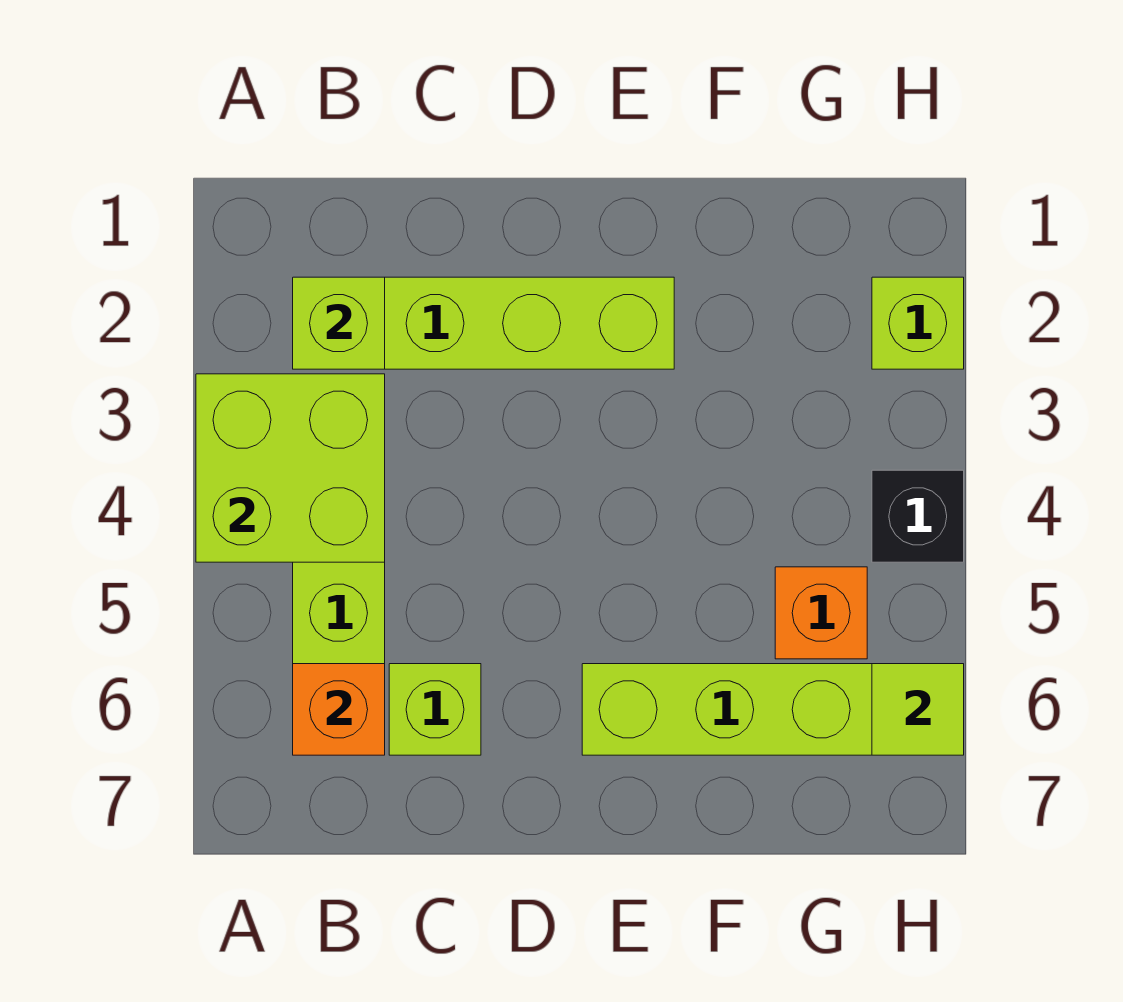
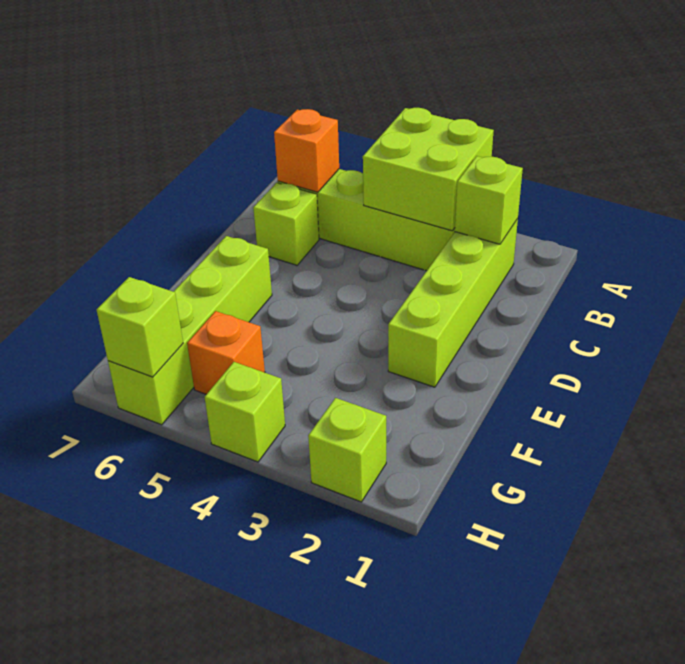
black brick H4 level 1 -> lime brick H4 level 1
lime tile H6 level 2 -> lime brick H6 level 2

